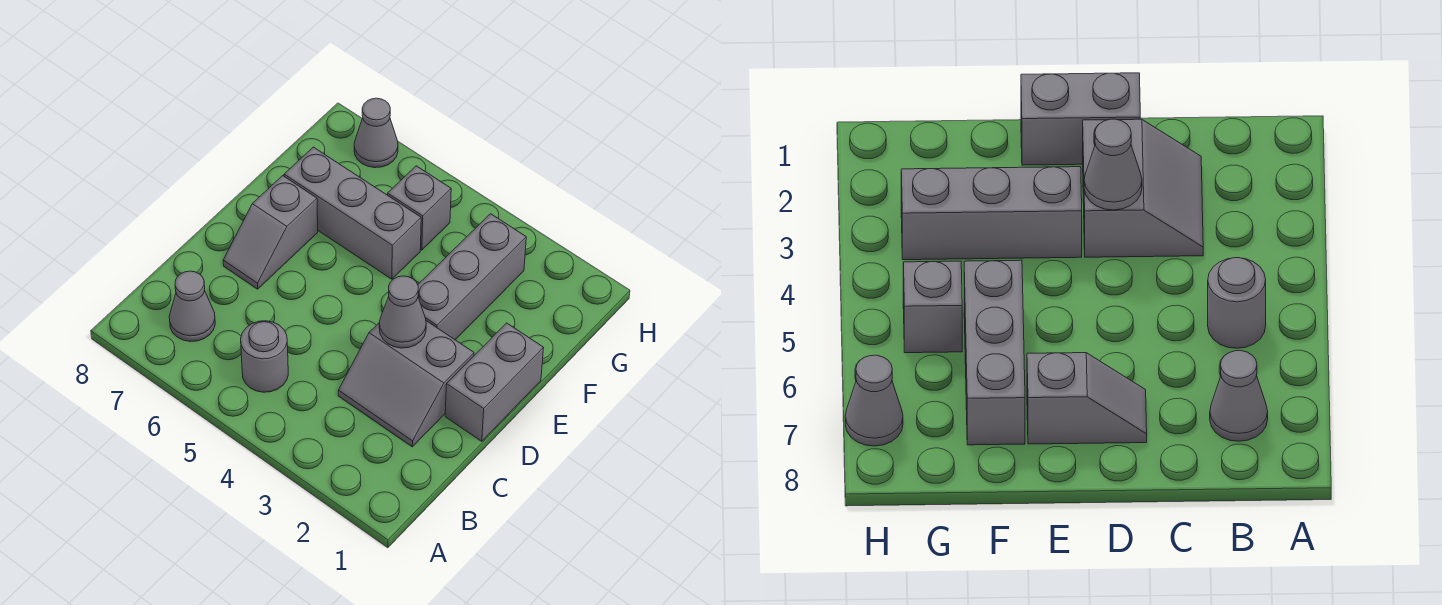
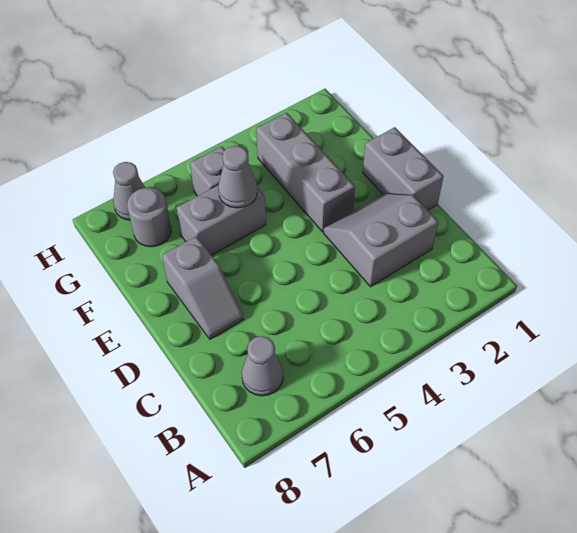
grey round brick B5 level 1 -> grey round brick G7 level 1
grey slope C2:D3 level 1 top D -> grey slope C2:D3 level 1 top C
grey cone D3 level 2 -> grey cone F5 level 2
grey brick F5:F7 level 1 -> grey brick F5:F6 level 1

